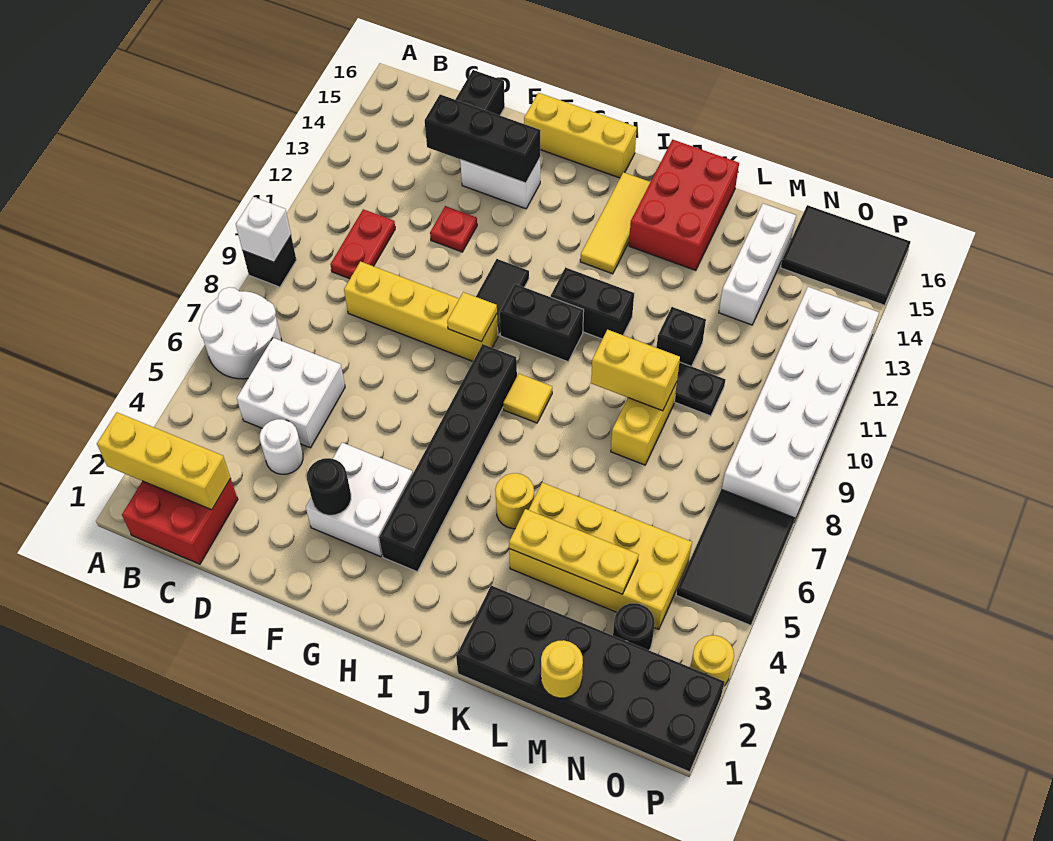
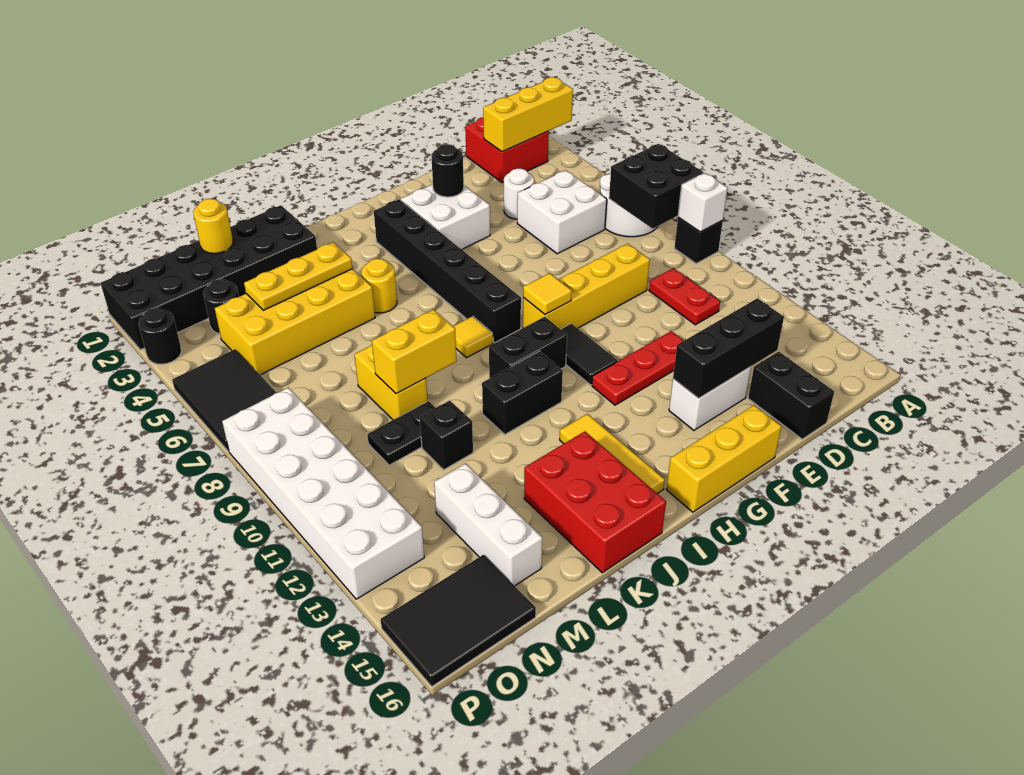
none -> black brick A7:B8 level 2
red plate E12 level 1 -> red plate E12:G12 level 1
yellow round brick P3 level 1 -> black round brick P3 level 1

